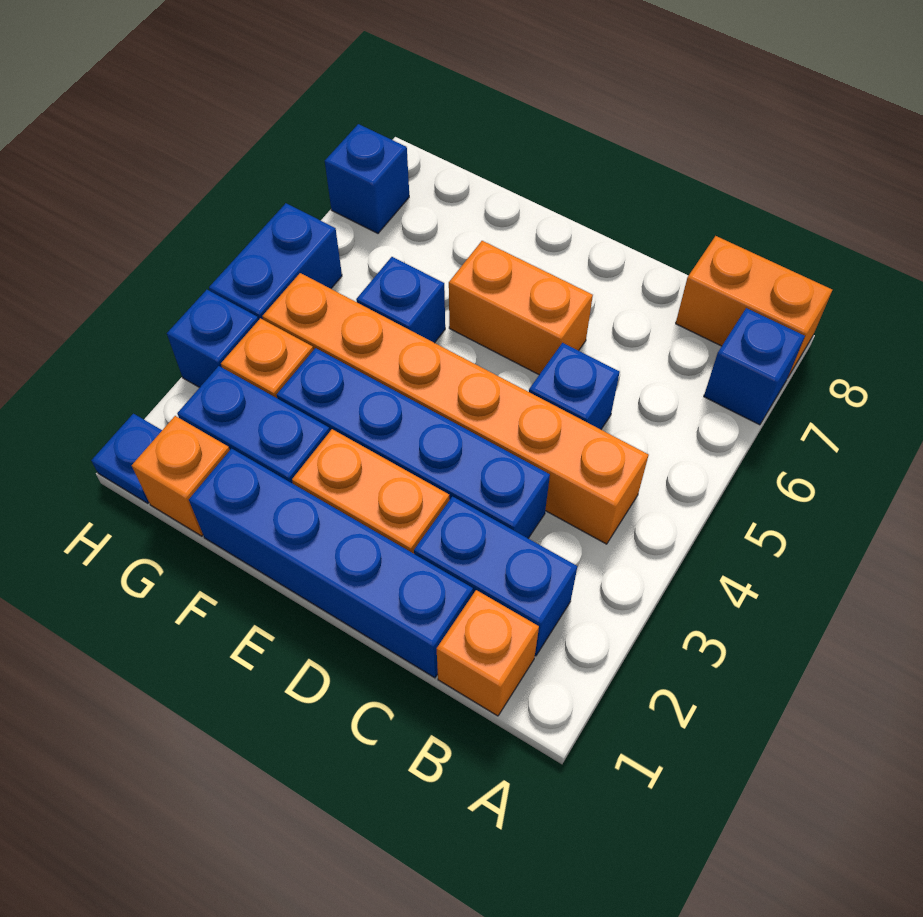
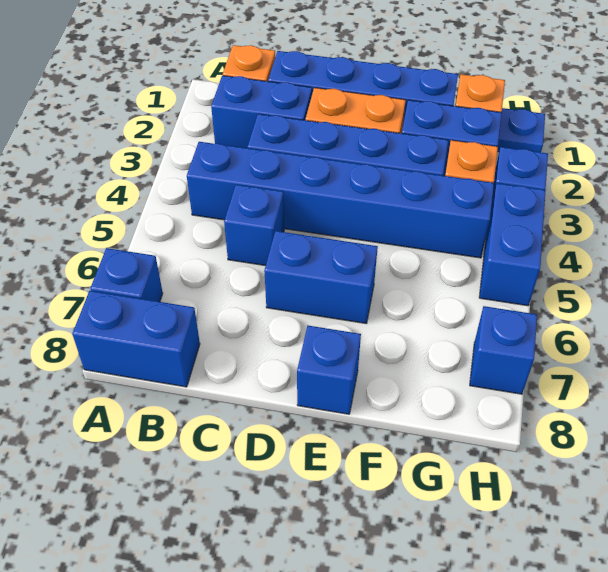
orange brick A8:B8 level 1 -> blue brick A8:B8 level 1
orange brick B4:G4 level 1 -> blue brick B4:G4 level 1
orange brick D6:E6 level 1 -> blue brick D6:E6 level 1
blue brick F5 level 1 -> blue brick E8 level 1

